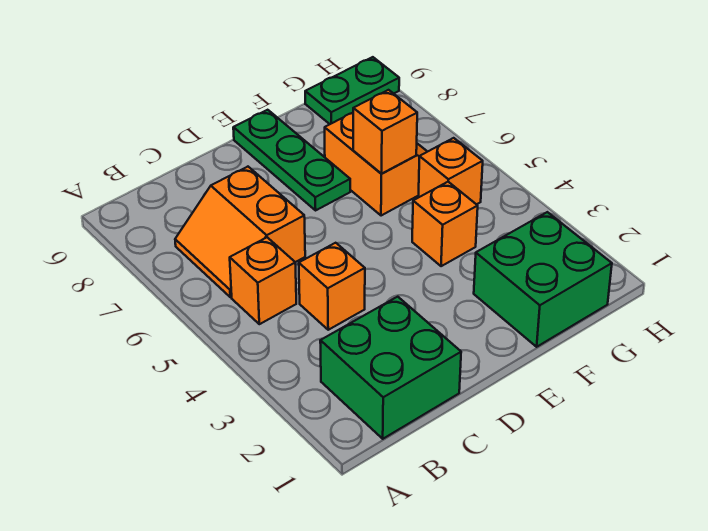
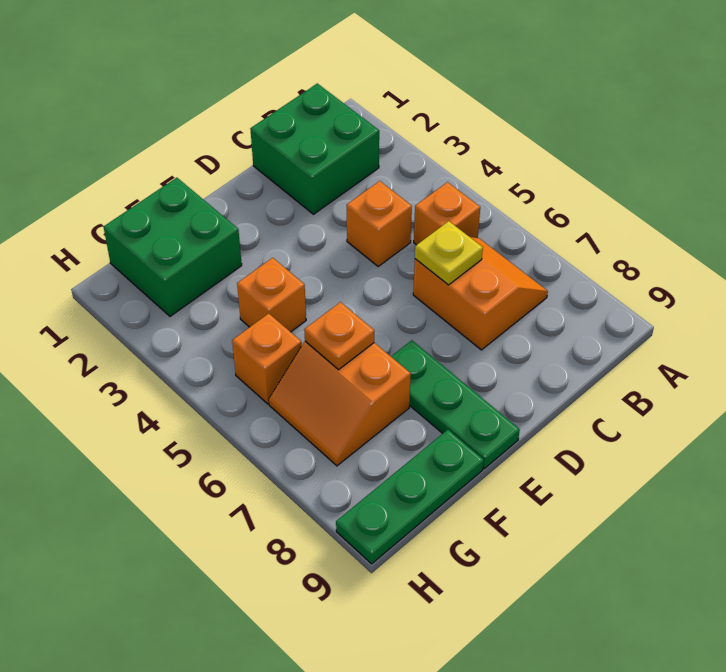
none -> yellow plate C6 level 2
orange brick F6 level 2 -> orange plate F6 level 2
green plate G9:H9 level 1 -> green plate F9:H9 level 1

